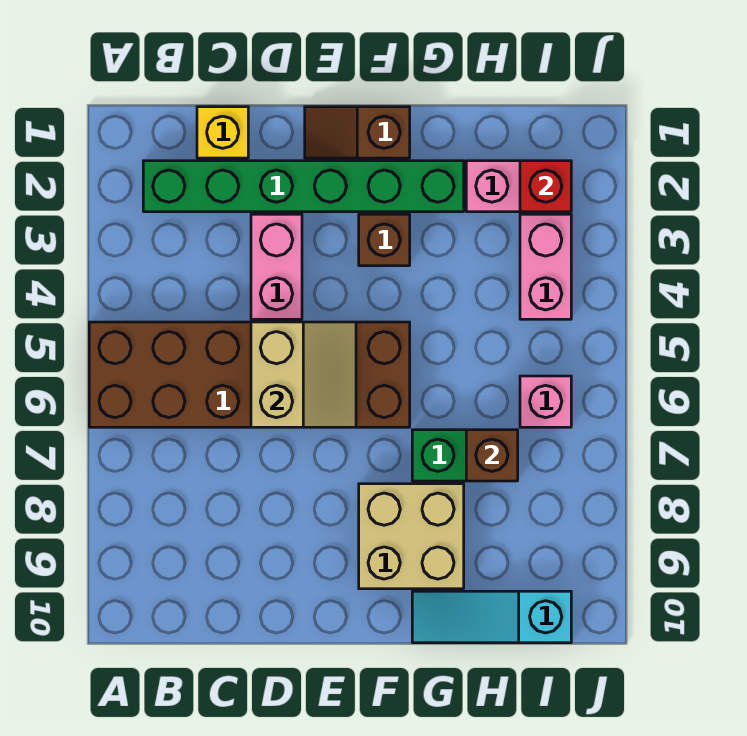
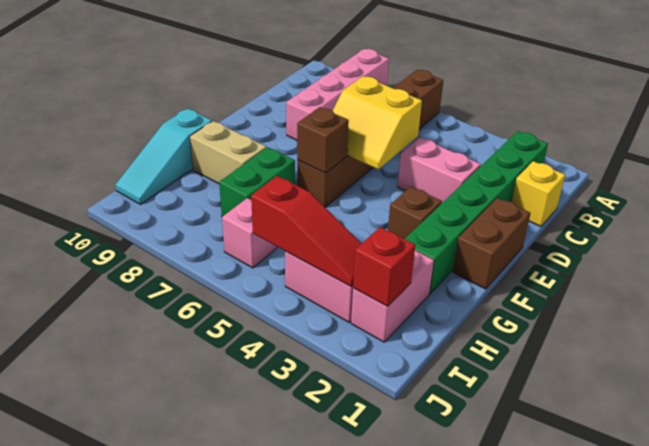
brown brick A5:F6 level 1 -> brown brick A6:F6 level 1
none -> pink brick A8:D8 level 1
tan slope D5:E6 level 2 top D -> yellow slope D5:E6 level 2 top D
brown slope E1:F1 level 1 top F -> brown brick E1:F1 level 1
tan brick F8:G9 level 1 -> tan brick G8:G9 level 1
cyan slope G10:I10 level 1 top I -> cyan slope G10:I10 level 1 top G
brown brick H7 level 2 -> brown brick F6 level 2
none -> red slope I3:I5 level 2 top 5

